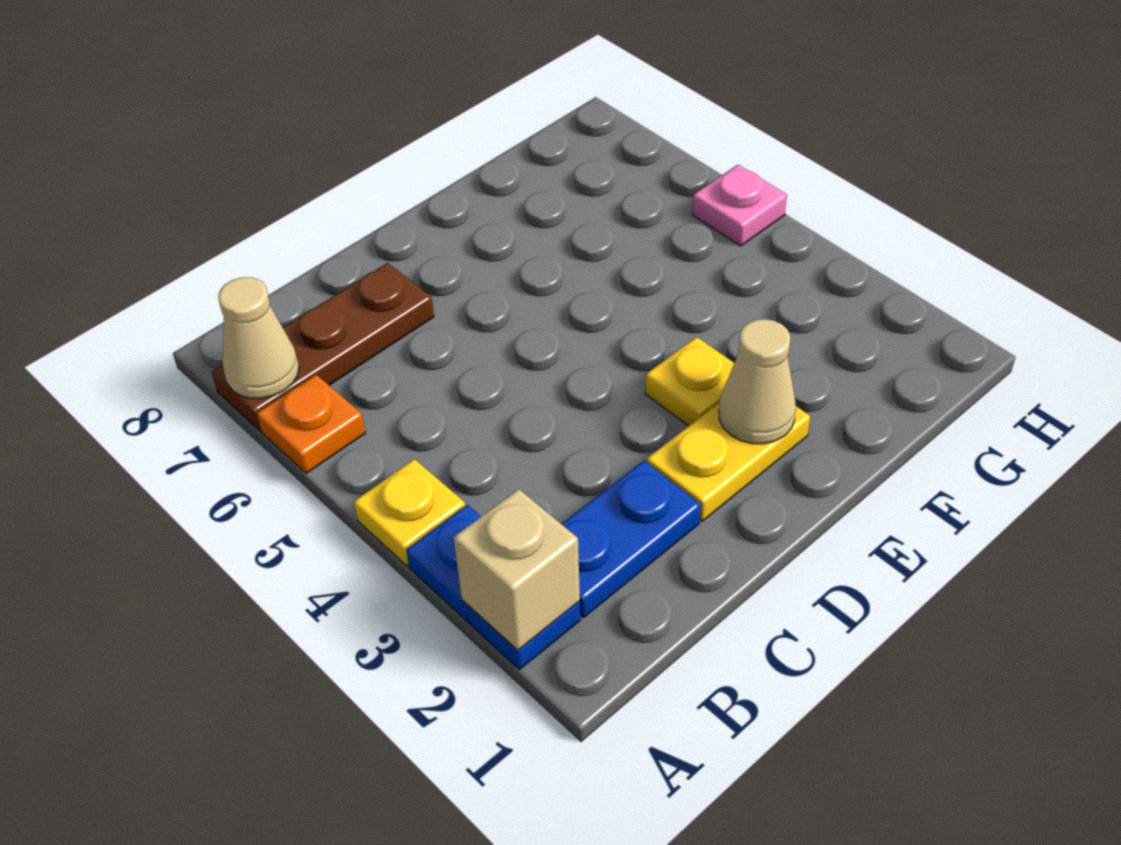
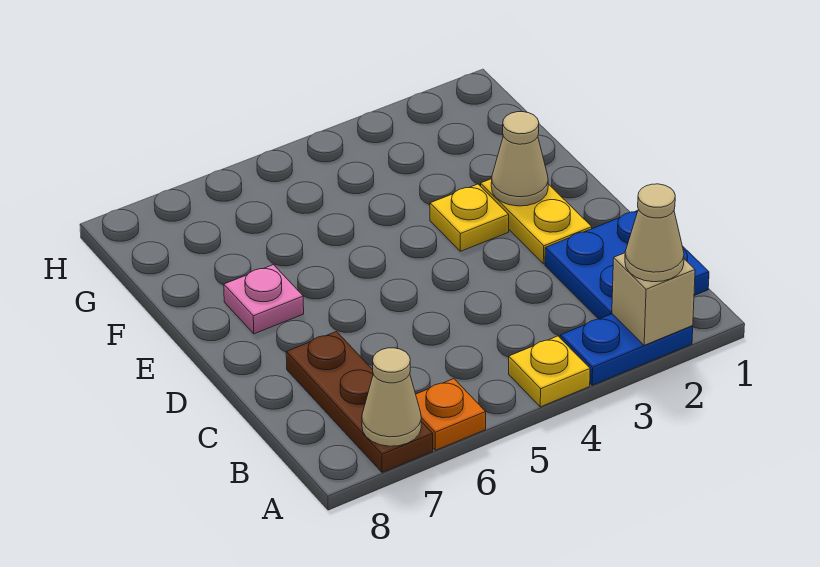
none -> tan cone A2 level 3
blue plate B2:C2 level 1 -> blue plate B1:C2 level 1
pink plate H5 level 1 -> pink plate E7 level 1

